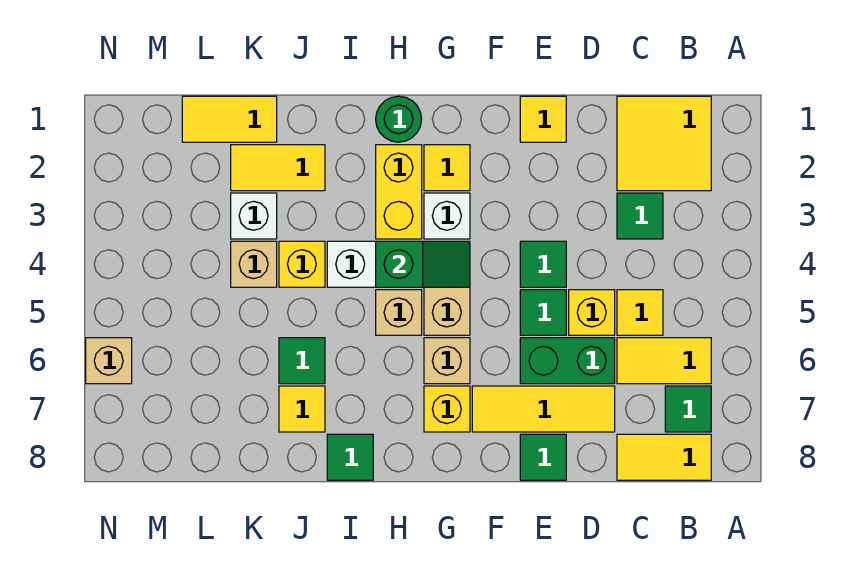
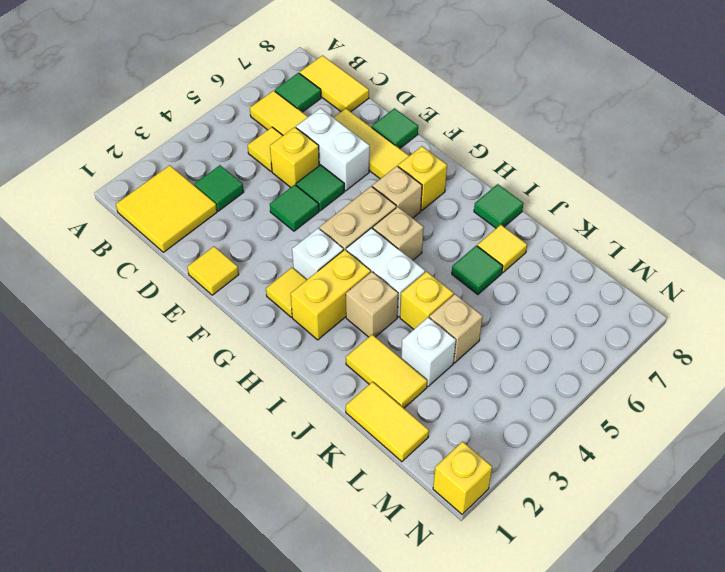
green brick D6:E6 level 1 -> white brick D6:E6 level 1
green slope G4:H4 level 2 top H -> none
green round brick H1 level 1 -> none
none -> yellow brick N1 level 1
tan brick N6 level 1 -> tan brick I3 level 1

